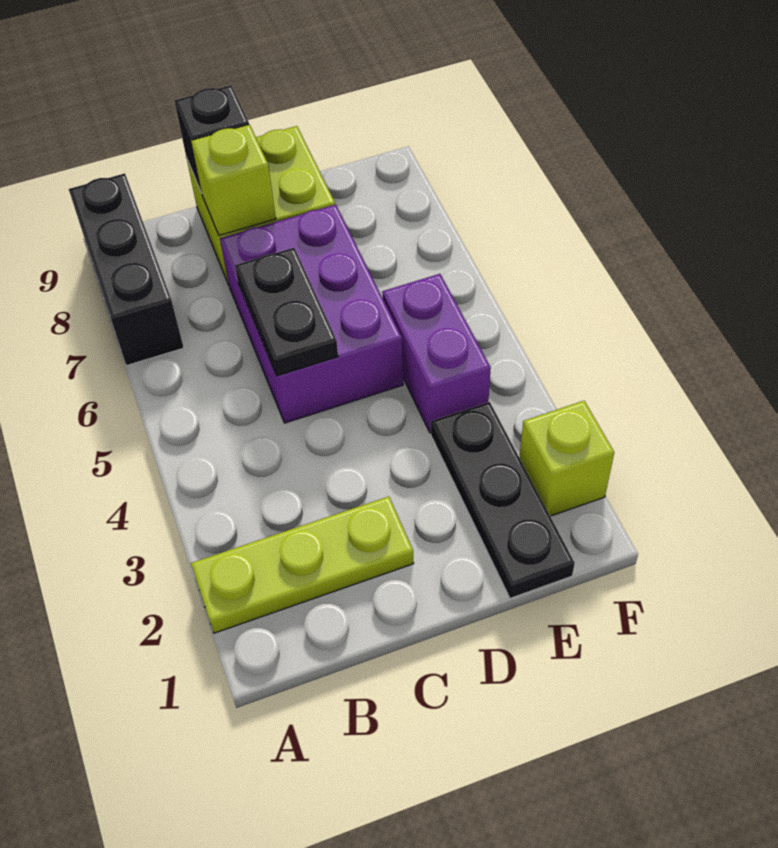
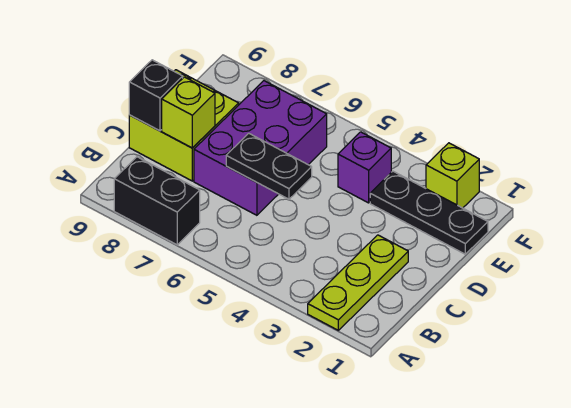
black brick A7:A9 level 1 -> black brick A7:A8 level 1
purple brick C5:D7 level 1 -> purple brick C6:E7 level 1
purple brick E4:E5 level 1 -> purple brick E4 level 1

